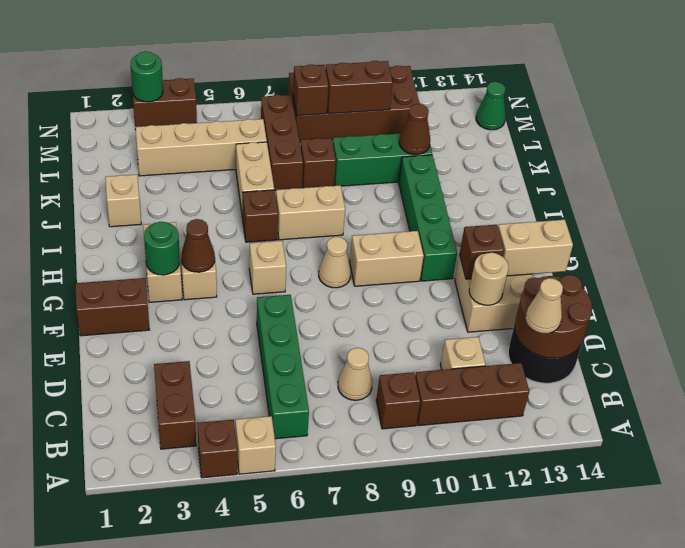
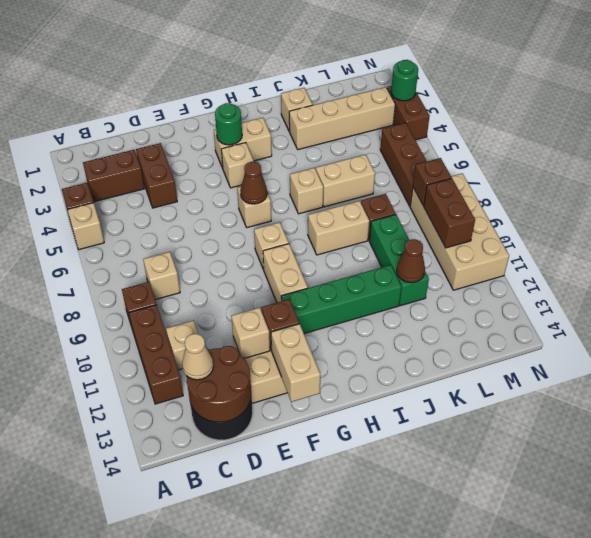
green brick B6:E6 level 1 -> none
tan cone C8 level 1 -> tan brick C8 level 1
tan round brick E12 level 2 -> tan brick E12 level 2
brown brick F1:F2 level 1 -> brown brick D3:D4 level 1
brown cone G4 level 2 -> brown cone G6 level 2
tan cone G8 level 1 -> tan brick G8 level 1
brown brick I6 level 1 -> tan brick I6 level 1
tan brick I7:I8 level 1 -> tan brick I8:J8 level 1
brown brick K7:M7 level 1 -> brown brick M5:M7 level 1
tan brick L3:L6 level 1 -> tan brick J3:M3 level 1
brown brick M8:N11 level 1 -> tan brick M8:N11 level 1
green cone M14 level 1 -> none

